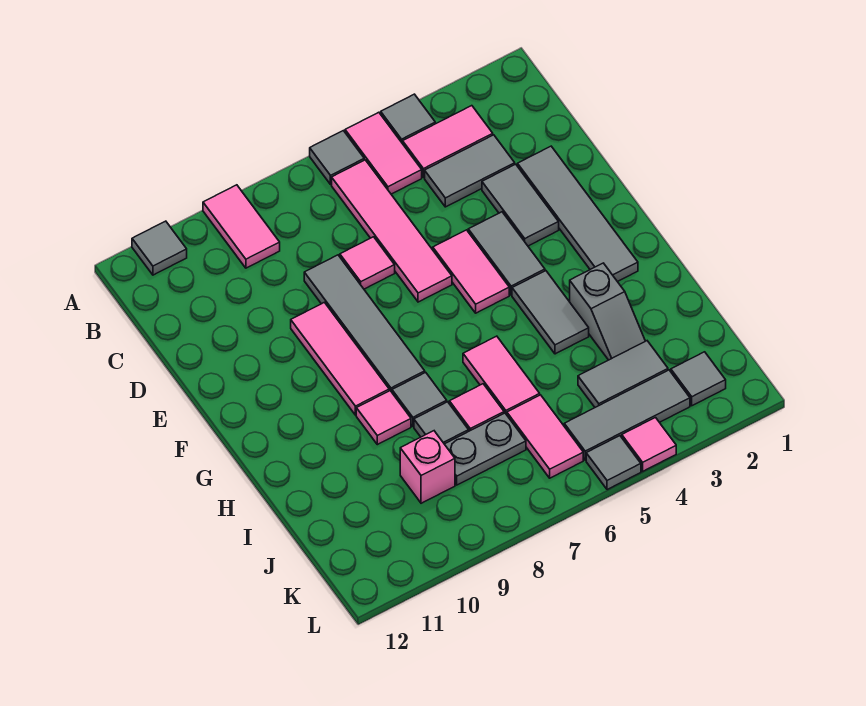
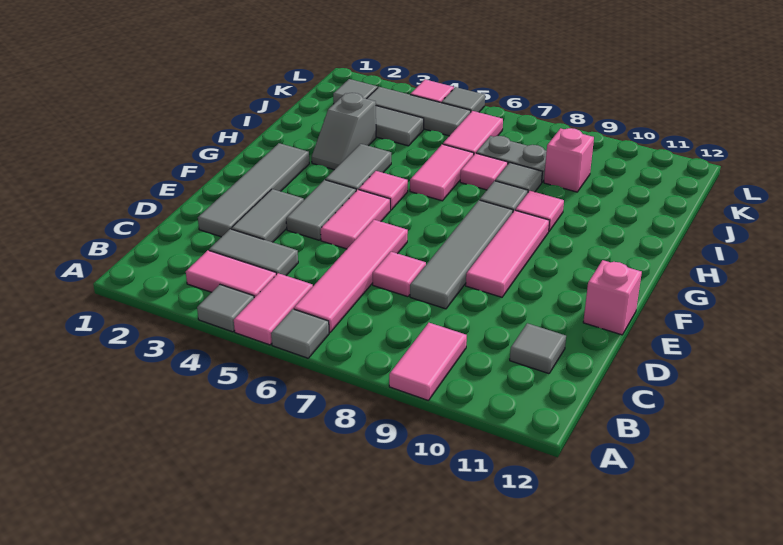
grey tile A11 level 1 -> grey tile C11 level 1
none -> pink brick E12 level 1
none -> pink tile G5 level 1
grey slope H3:I3 level 1 top H -> grey slope H3:I3 level 1 top I

